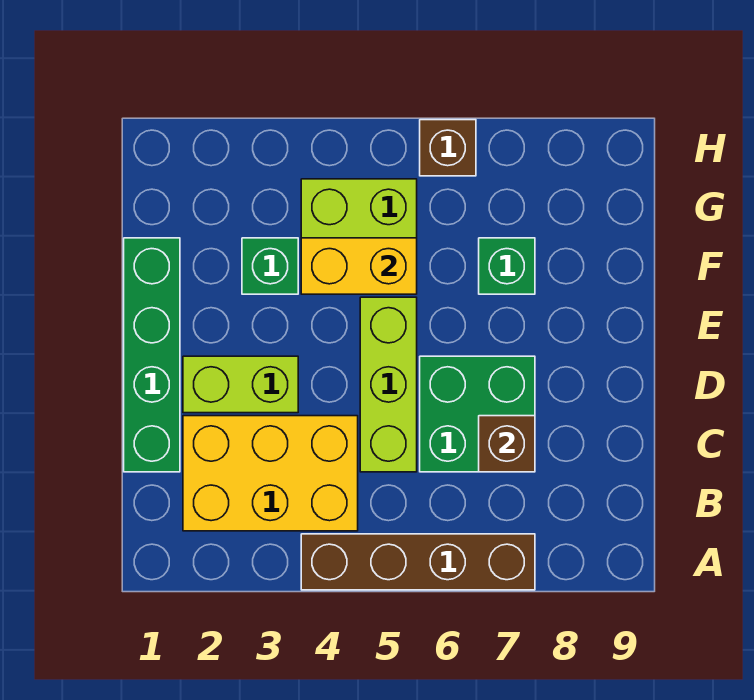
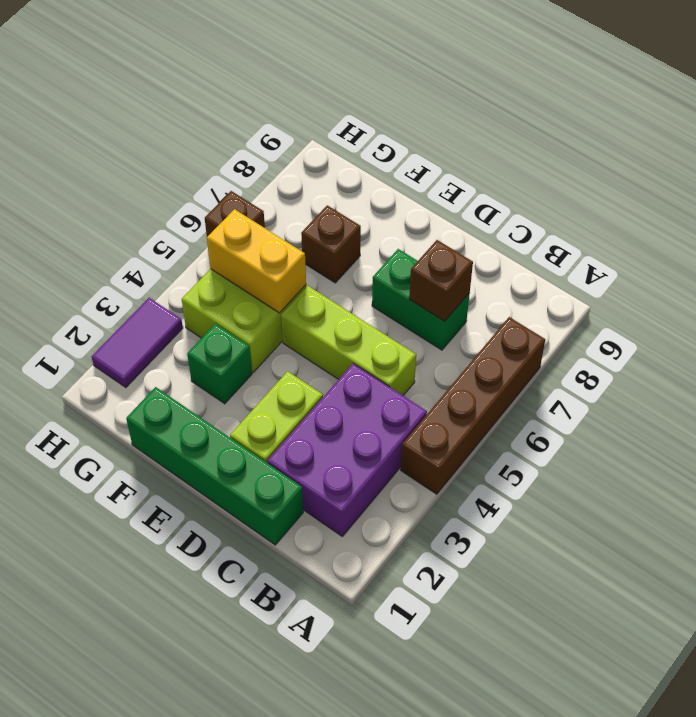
yellow brick B2:C4 level 1 -> purple brick B2:C4 level 1
green brick C6:D7 level 1 -> green brick C7:D7 level 1
yellow brick F4:F5 level 2 -> yellow brick F5:G5 level 2
green brick F7 level 1 -> brown brick F7 level 1
none -> purple tile H2:H3 level 1

